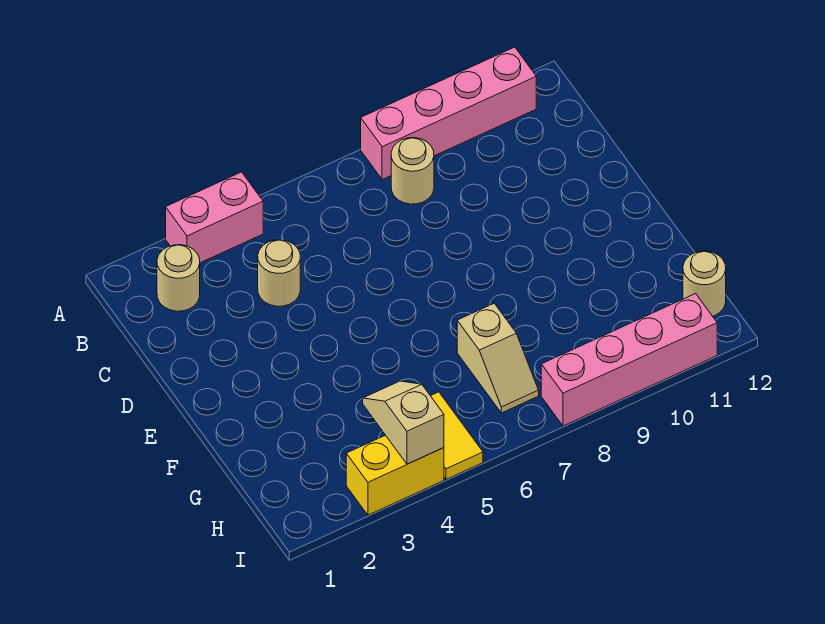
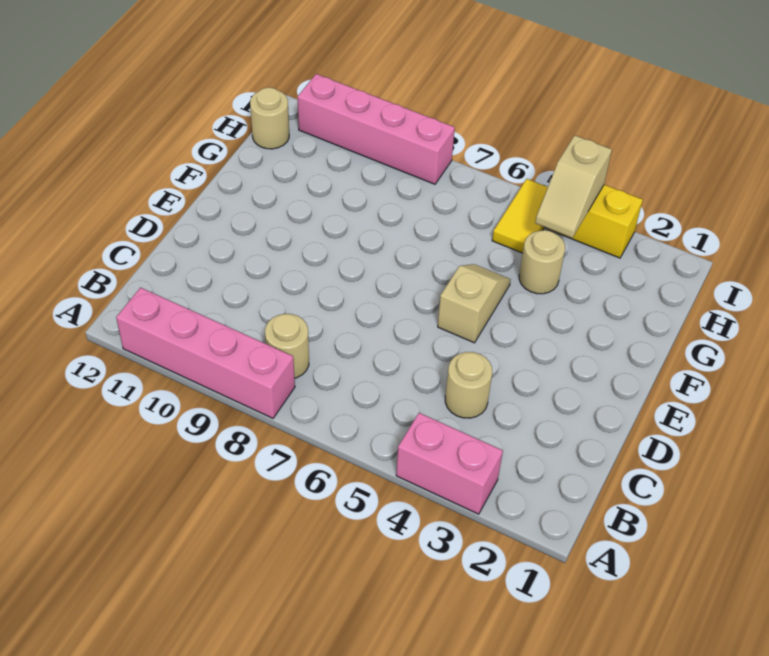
tan round brick B2 level 1 -> tan round brick G4 level 1
tan slope G7:H7 level 1 top G -> tan slope E5:F5 level 1 top E

